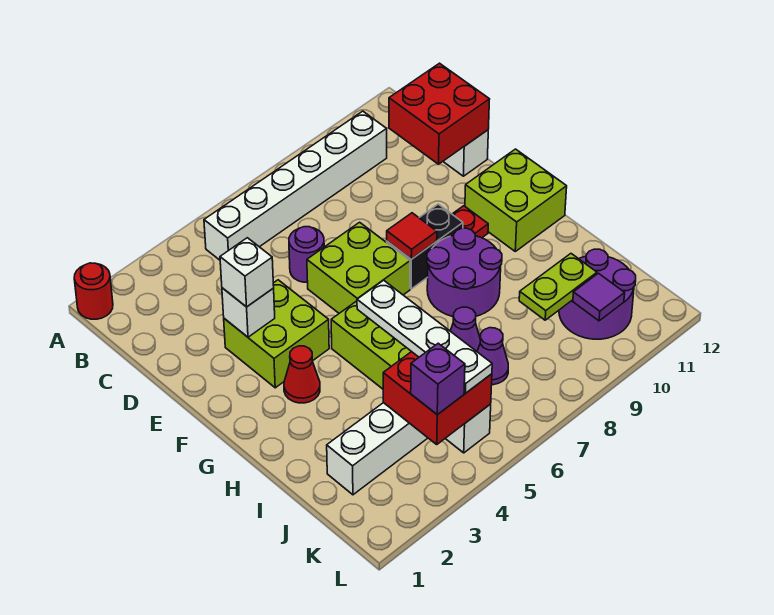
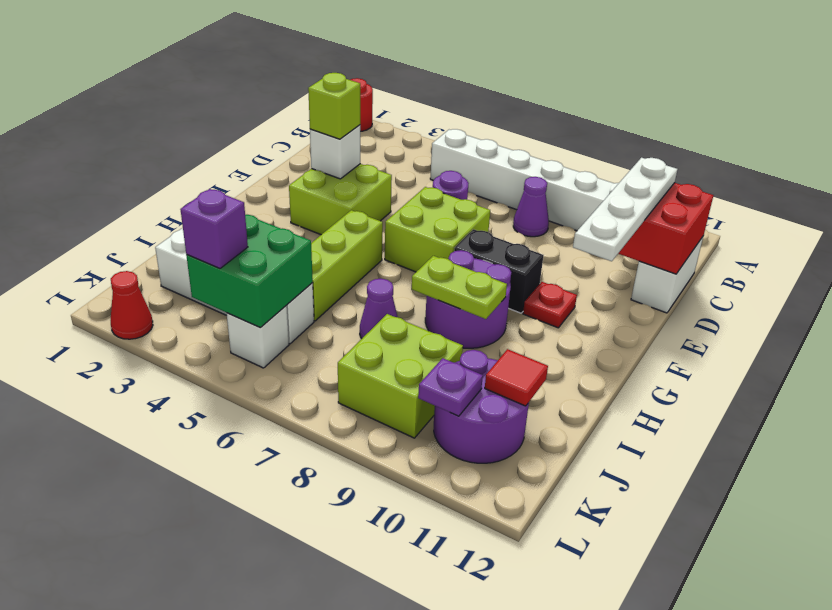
white brick E3 level 3 -> lime brick E3 level 3
red tile F8 level 2 -> red tile J11 level 2
lime brick F11:G12 level 1 -> lime brick J8:K9 level 1
red cone G3 level 1 -> red cone L2 level 1
white plate H5:K5 level 3 -> white plate C11:F11 level 3
red brick J4:K5 level 2 -> green brick J4:K5 level 2
purple cone J7 level 1 -> purple cone C8 level 1
lime plate J9:J10 level 2 -> lime plate H8:H9 level 2
purple tile K10 level 2 -> purple plate K10 level 2

